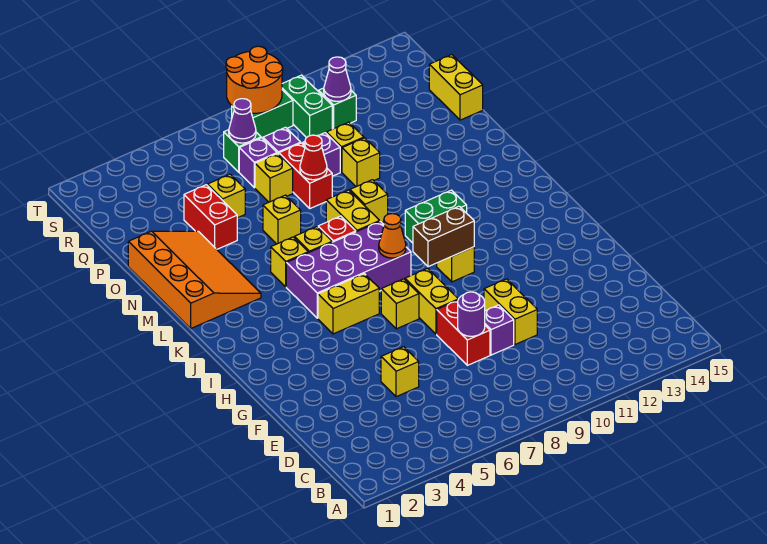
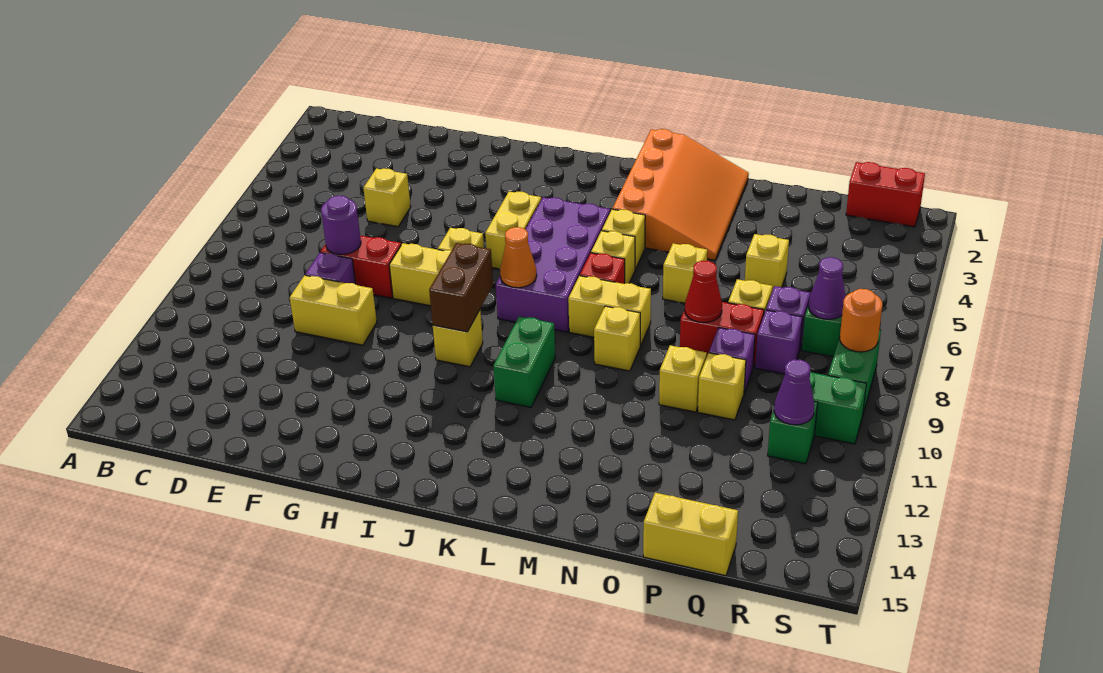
orange slope L1:O3 level 1 top 1 -> orange slope L1:N4 level 1 top L
red brick O4:P4 level 1 -> red brick R1:S1 level 1
orange round brick S8:T9 level 2 -> orange round brick S8 level 2

